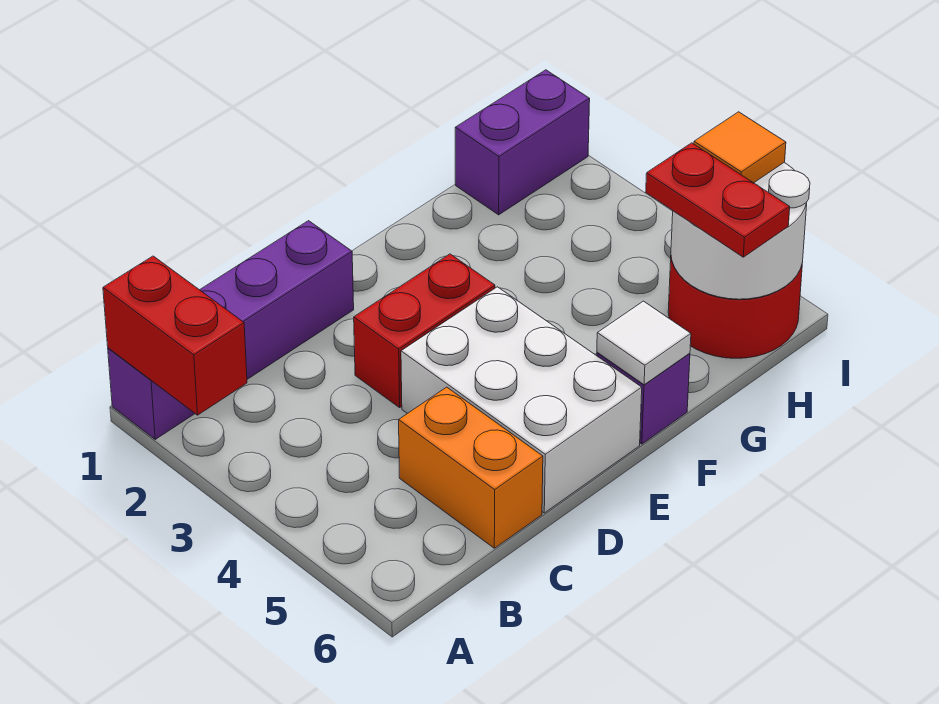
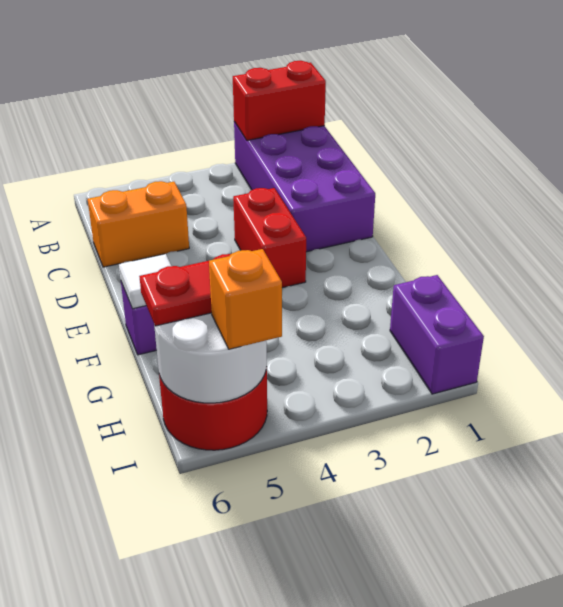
purple brick A1:D1 level 1 -> purple brick A1:D2 level 1
white brick D4:E6 level 1 -> none
orange tile I5 level 3 -> orange brick I5 level 3

